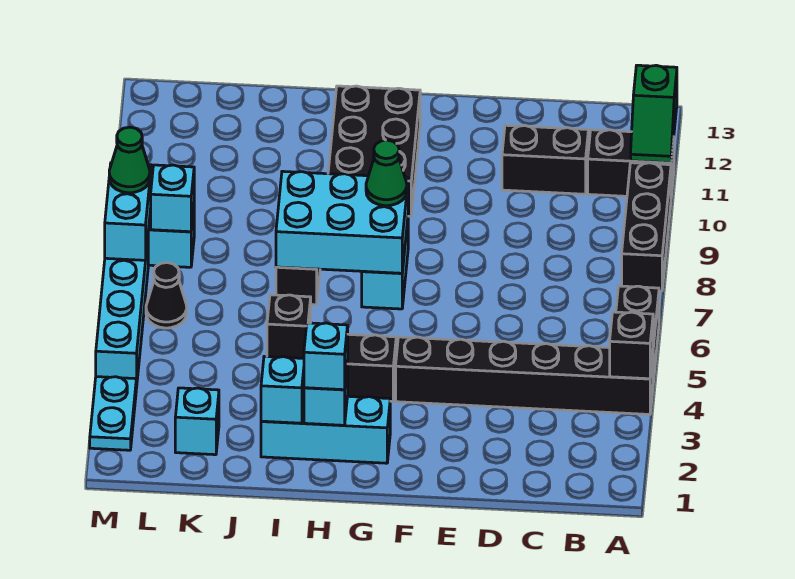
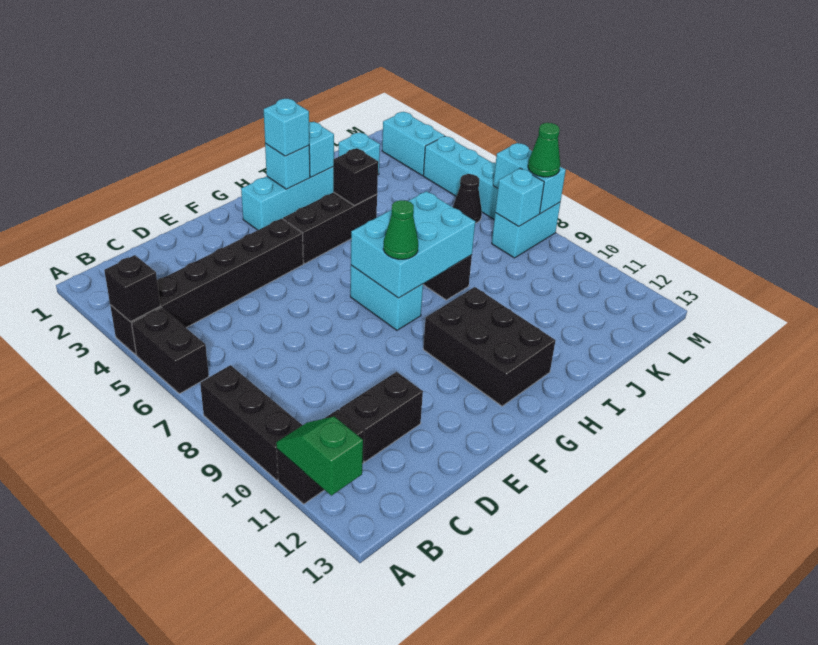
cyan plate M2:M3 level 1 -> cyan brick M2:M3 level 1

